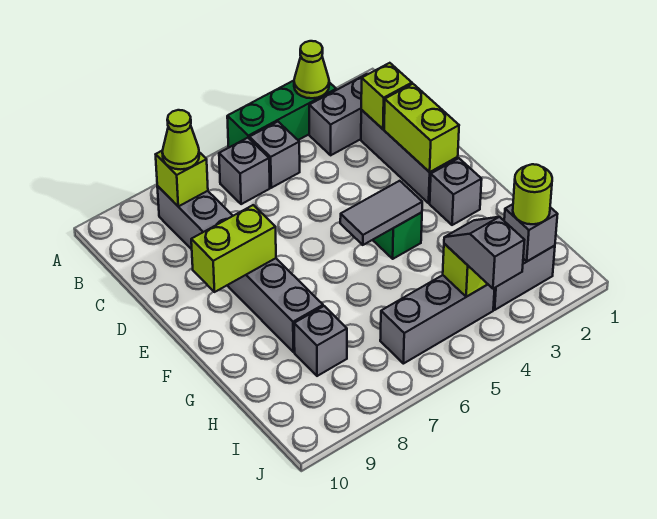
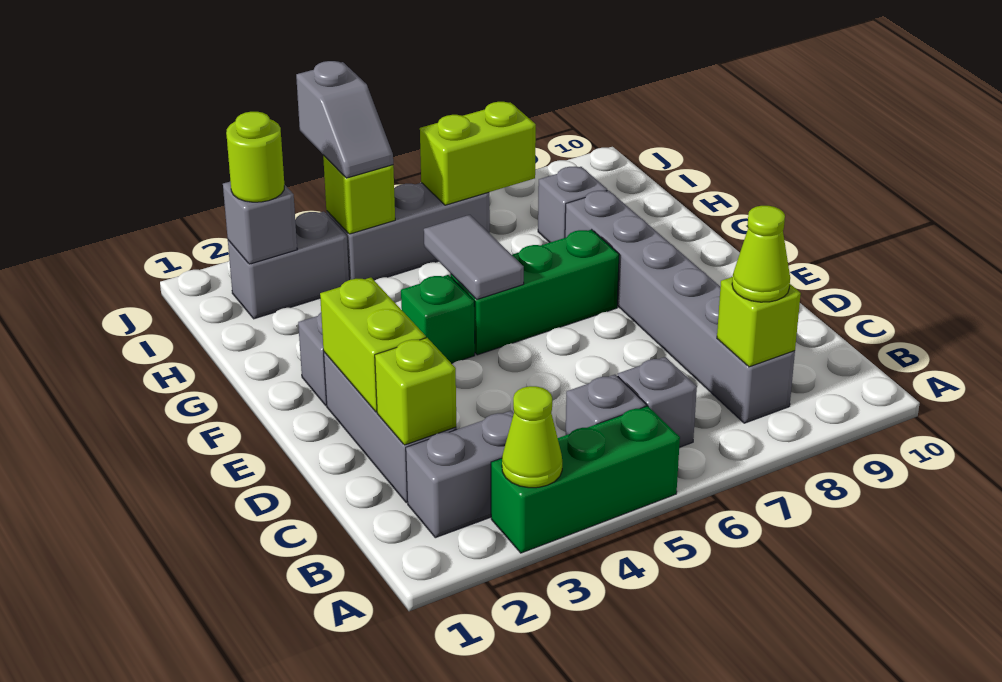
lime brick E8:E9 level 2 -> lime brick I6:I7 level 2
grey tile F4:F5 level 2 -> grey tile F5:G5 level 2
none -> green brick F5:F7 level 1

